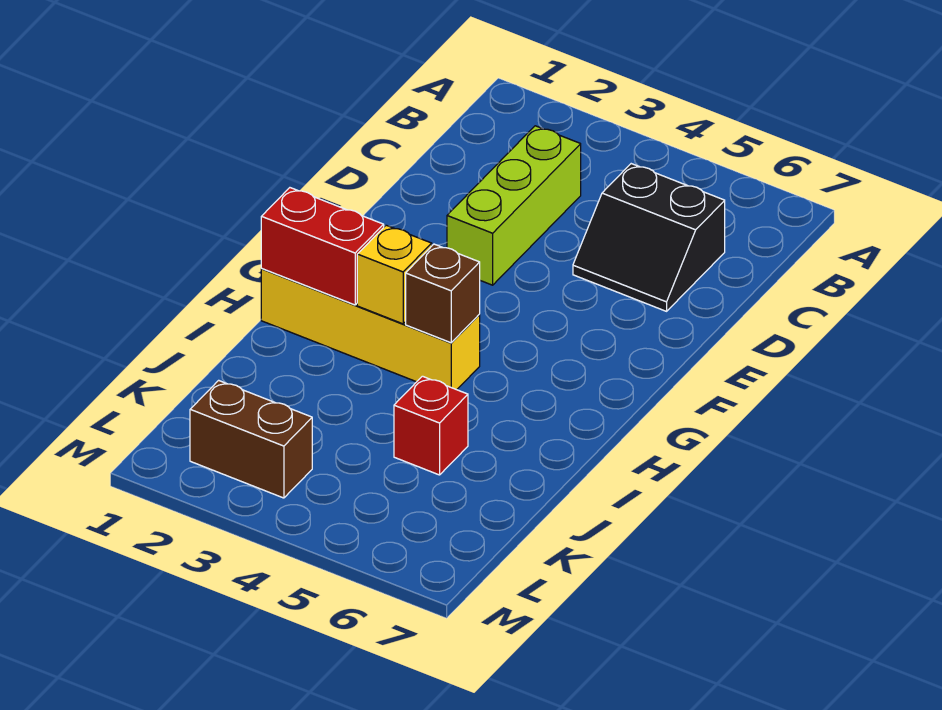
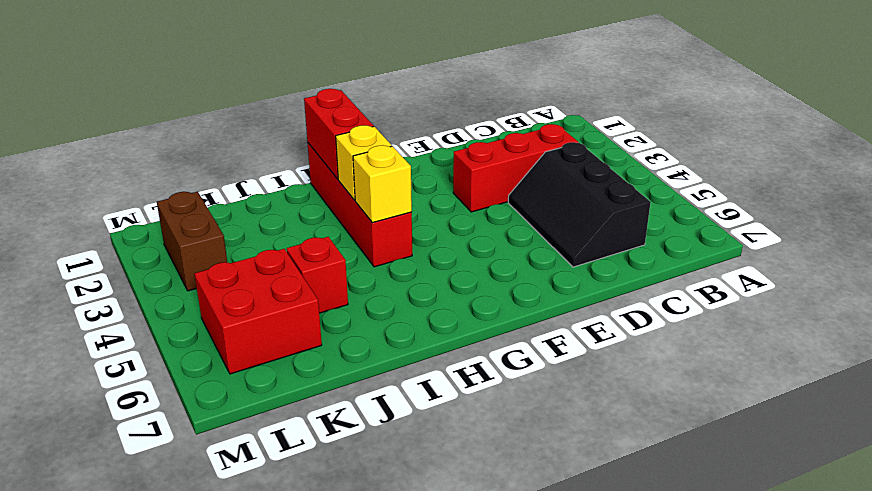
lime brick C3:E3 level 1 -> red brick C3:E3 level 1
black slope C5:D6 level 1 top C -> black slope C4:D6 level 1 top C
yellow brick H1:H4 level 1 -> red brick H1:H4 level 1
brown brick H4 level 2 -> yellow brick H4 level 2
none -> red brick K5:L6 level 1

